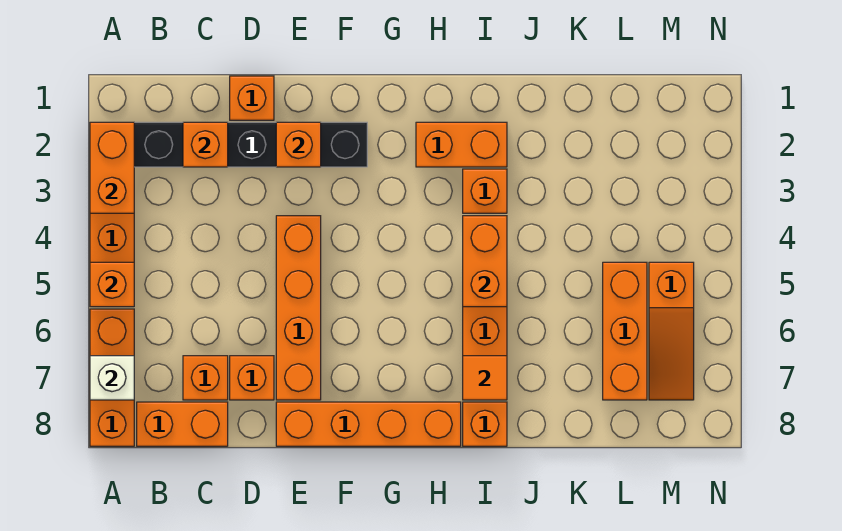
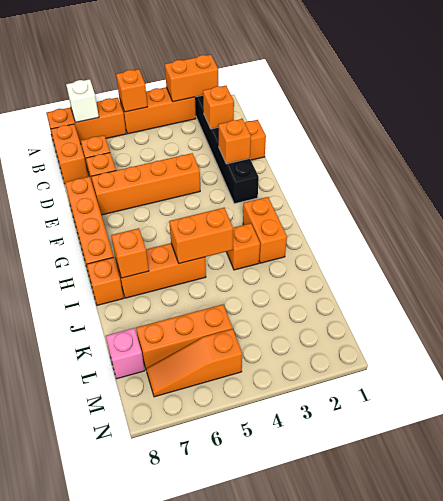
orange tile I7 level 2 -> orange brick I7 level 2
none -> pink brick L8 level 1

